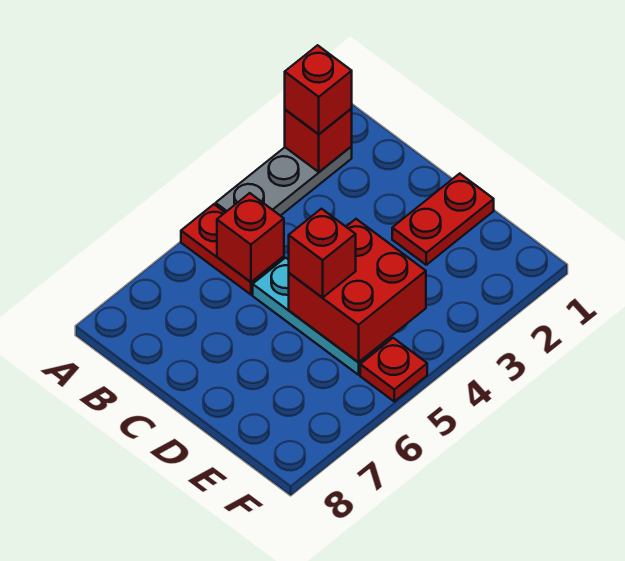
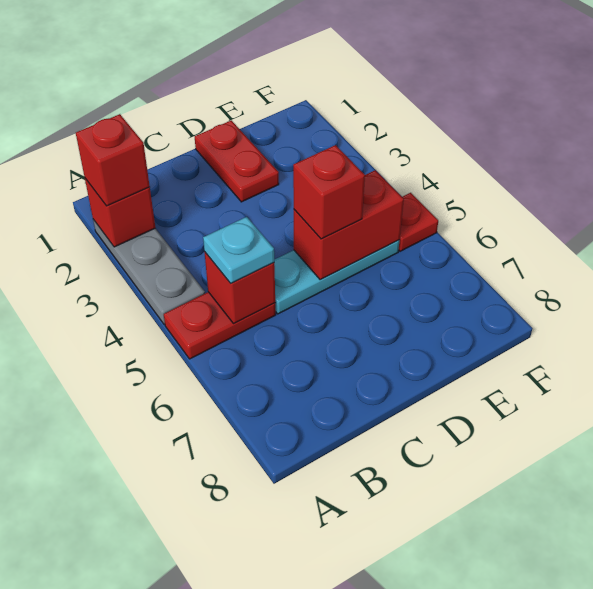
none -> cyan plate B5 level 3
red brick D4:E5 level 2 -> red brick D5:E5 level 2

